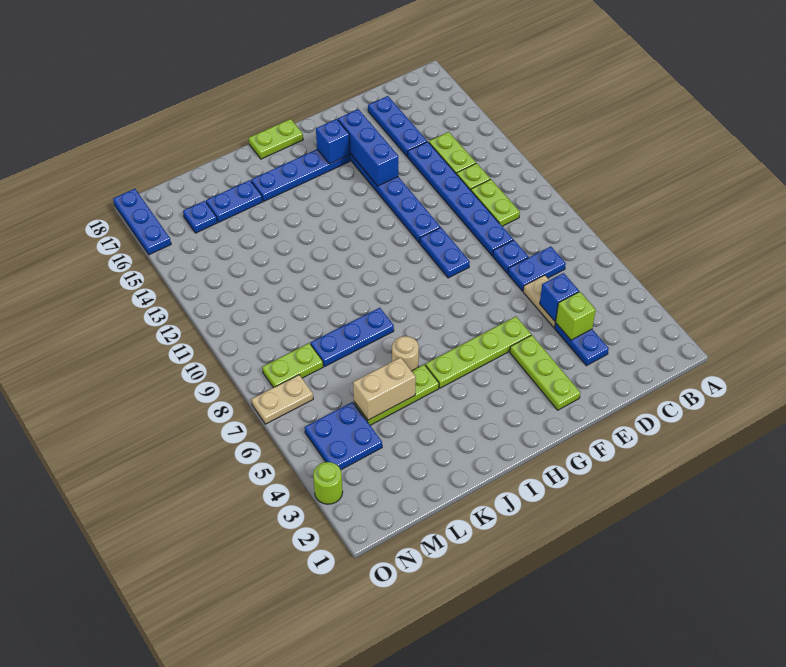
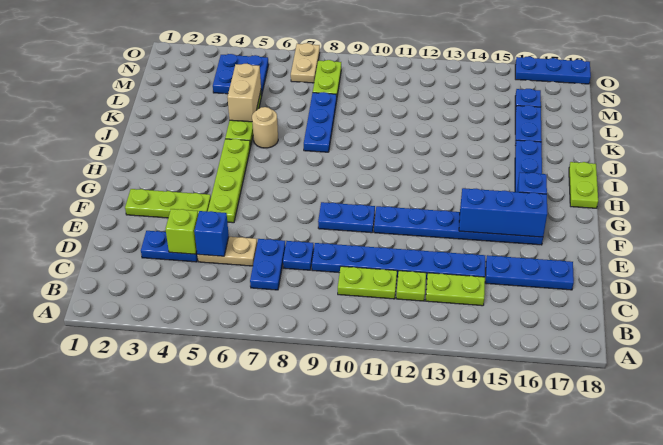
lime round brick O3 level 1 -> none

